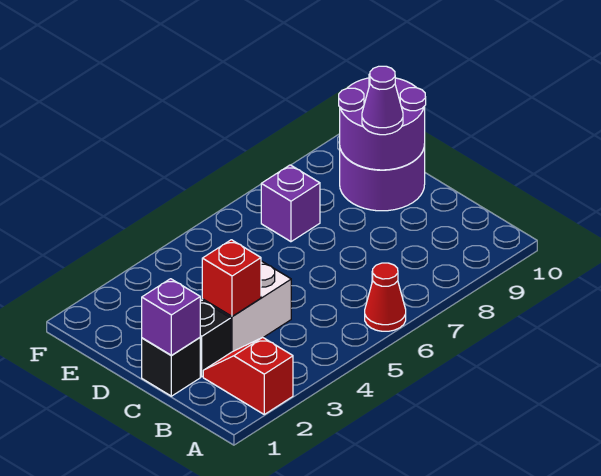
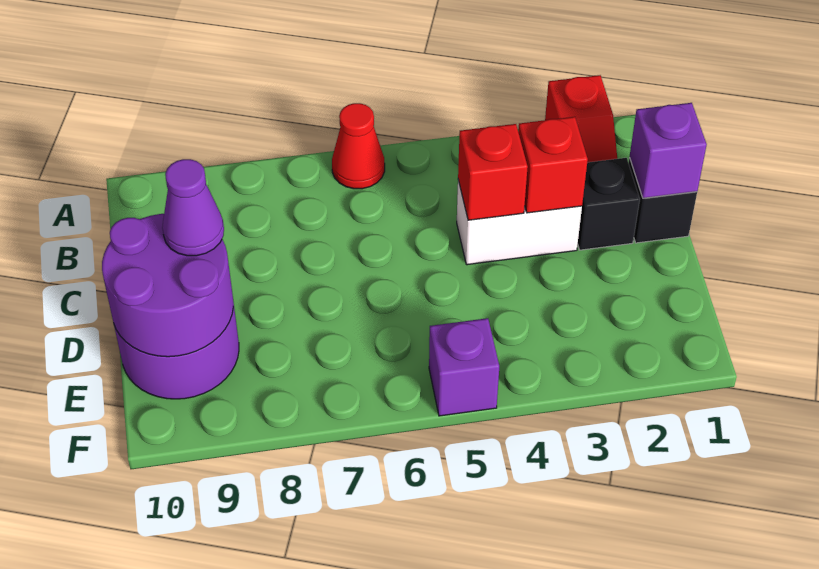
none -> red brick C4 level 2
purple brick E7 level 1 -> purple brick F5 level 1

